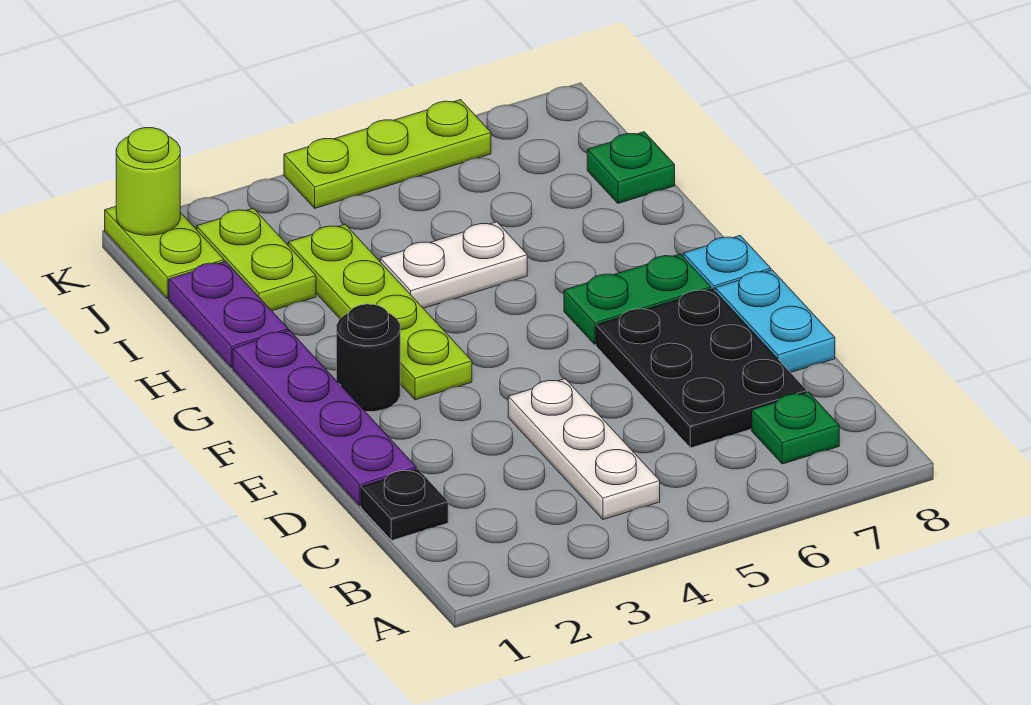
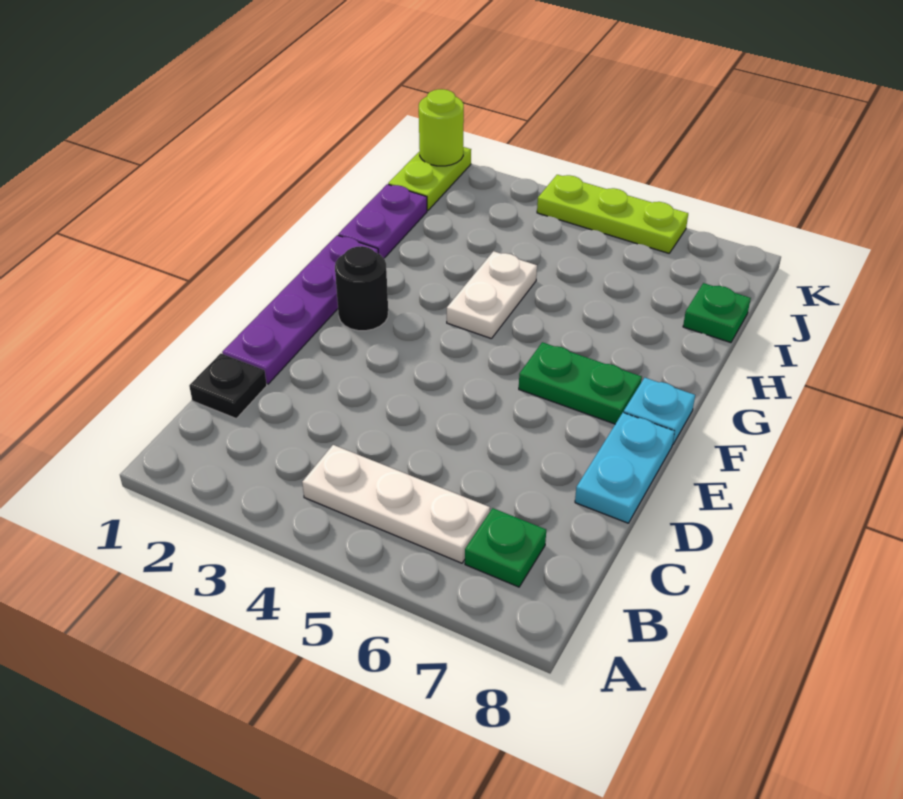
white plate B4:D4 level 1 -> white plate B4:B6 level 1
black plate C6:E7 level 1 -> none
lime plate F3:I3 level 1 -> none
white plate H4:H5 level 1 -> white plate G4:H4 level 1
lime plate I2:J2 level 1 -> none

